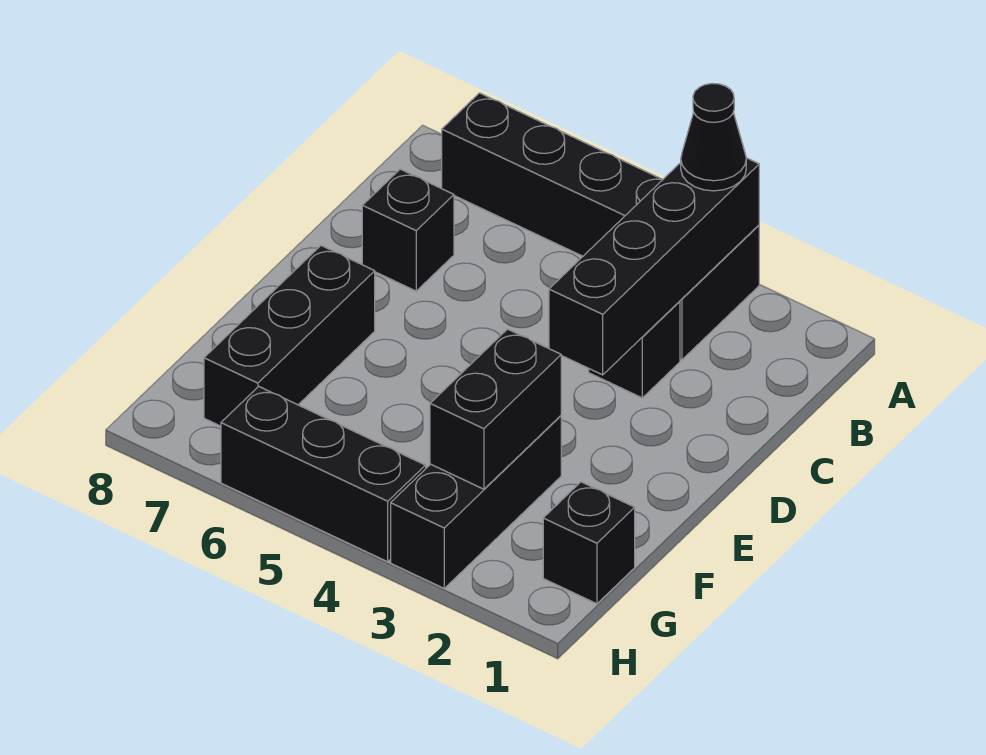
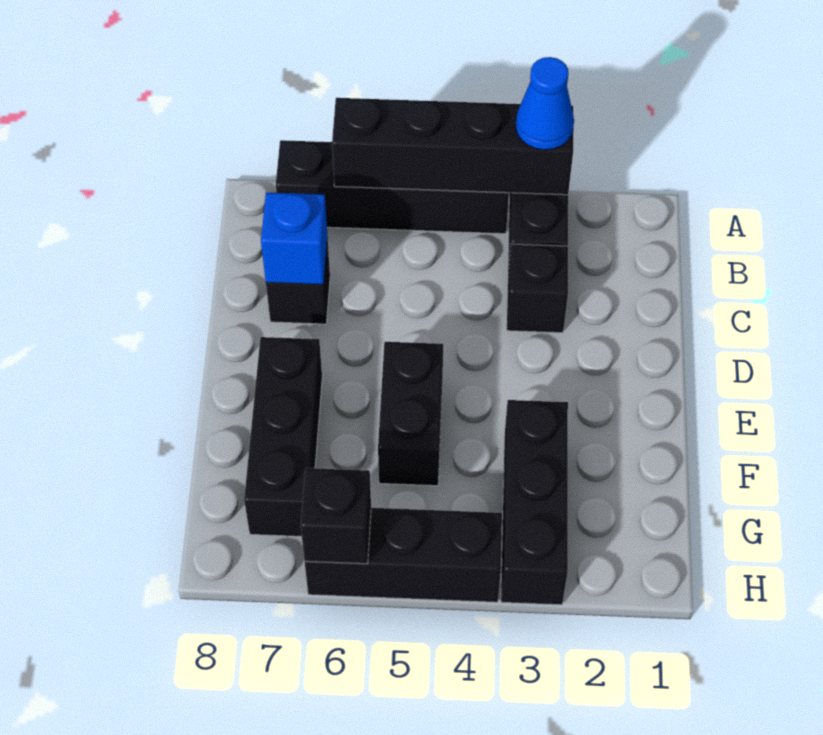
black brick A3:D3 level 2 -> black brick A3:A6 level 2
black cone A3 level 3 -> blue cone A3 level 3
none -> blue brick C7 level 2
black brick F3:G3 level 2 -> black brick E5:F5 level 1
black brick G1 level 1 -> black brick H6 level 2

